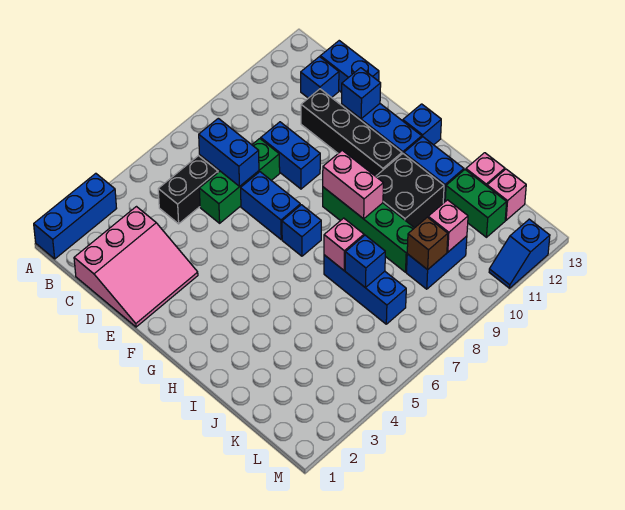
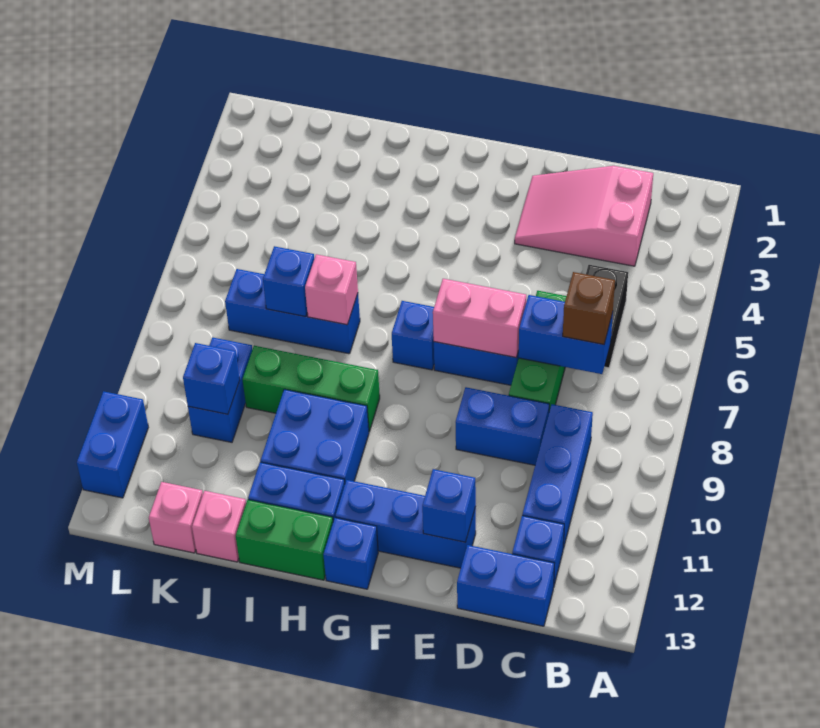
blue brick A1:A3 level 1 -> blue brick C9:C11 level 1
pink slope C1:E3 level 1 top C -> pink slope C2:E3 level 1 top C
black brick D11:G11 level 1 -> none
green brick G9:J9 level 1 -> green brick H9:J9 level 1
pink brick G9:H9 level 2 -> pink brick E7:F7 level 2
black brick H10:I11 level 1 -> blue brick H10:I11 level 1
green brick J12:K12 level 1 -> green brick H13:I13 level 1
brown brick K9 level 2 -> brown brick C7 level 3
pink brick K10 level 2 -> blue brick K10 level 2
blue slope M11:M12 level 1 top 12 -> blue brick M11:M12 level 1

